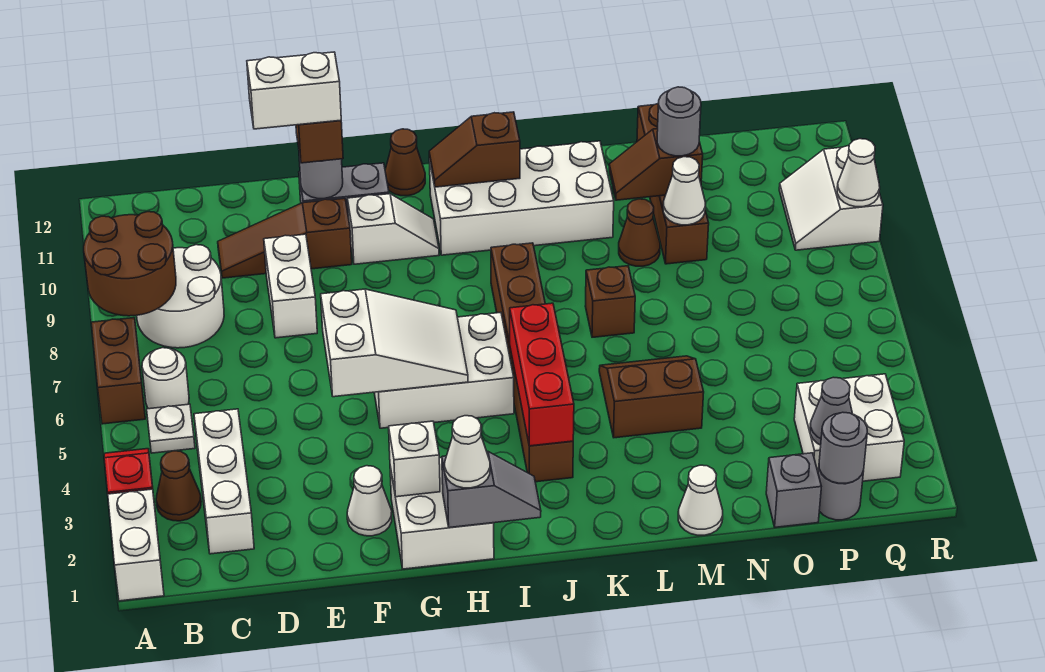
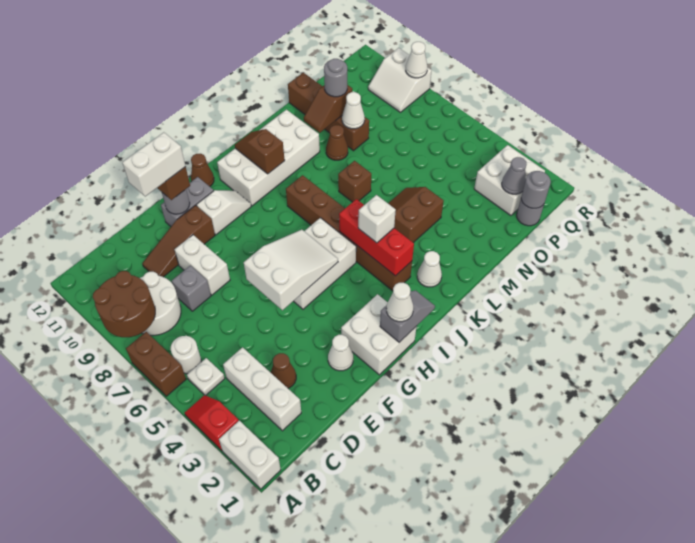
brown cone B3 level 1 -> brown cone D3 level 1
white brick G2 level 2 -> white brick J4 level 3
brown slope I11:J11 level 2 top J -> brown slope J10:J11 level 2 top 10
white cone M1 level 1 -> white cone K2 level 1
grey brick O1 level 1 -> grey brick D8 level 1

